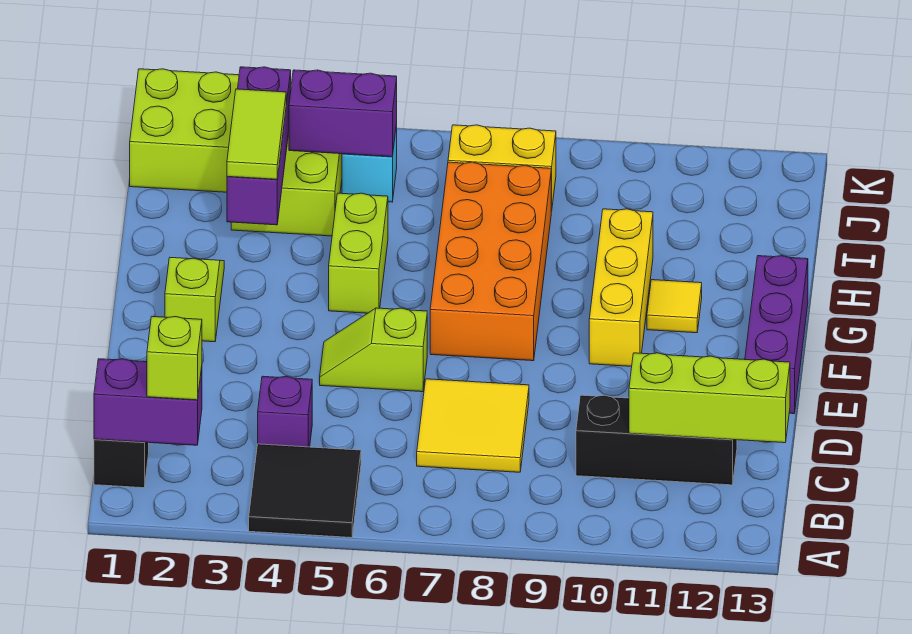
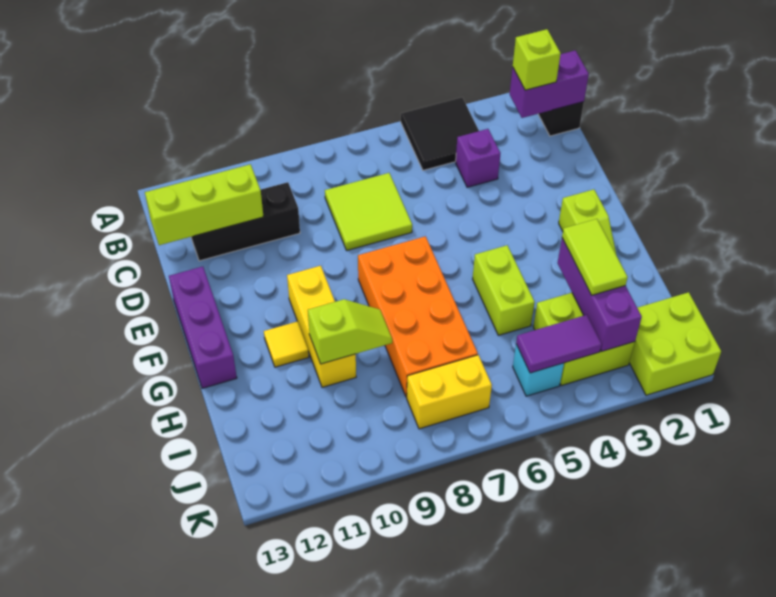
yellow tile C7:D8 level 1 -> lime tile C7:D8 level 1
lime slope E5:E6 level 1 top 6 -> lime slope H9:H10 level 2 top 10
purple brick J4:J5 level 2 -> purple tile J4:J5 level 2

